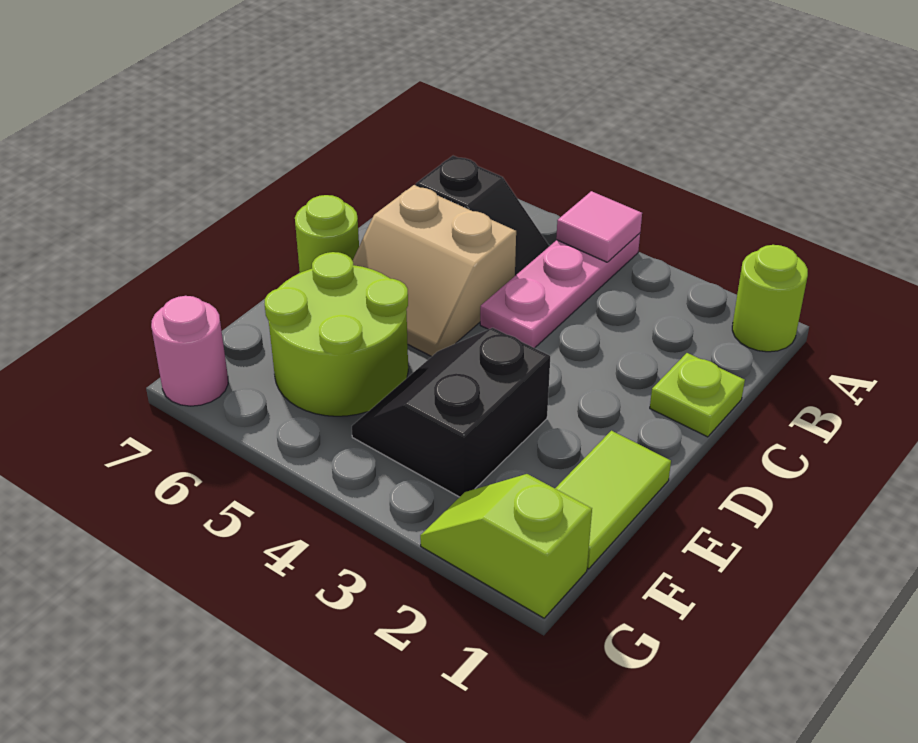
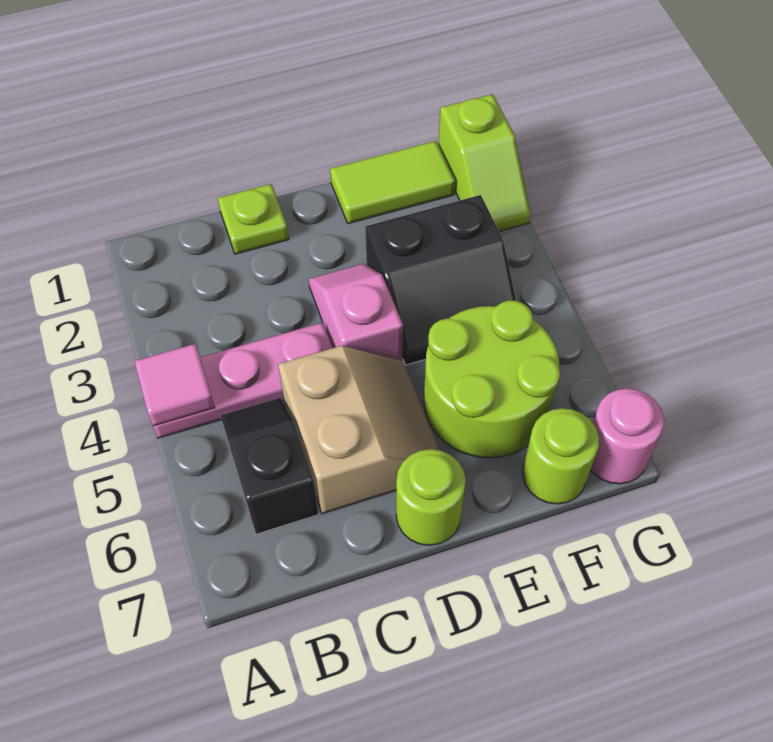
lime round brick A1 level 1 -> lime round brick F7 level 1
none -> pink slope D3:D4 level 1 top 4

